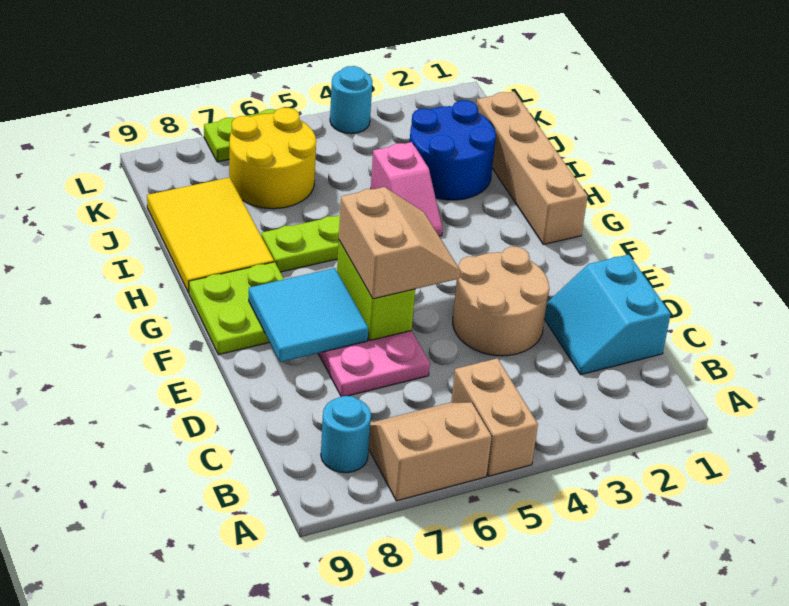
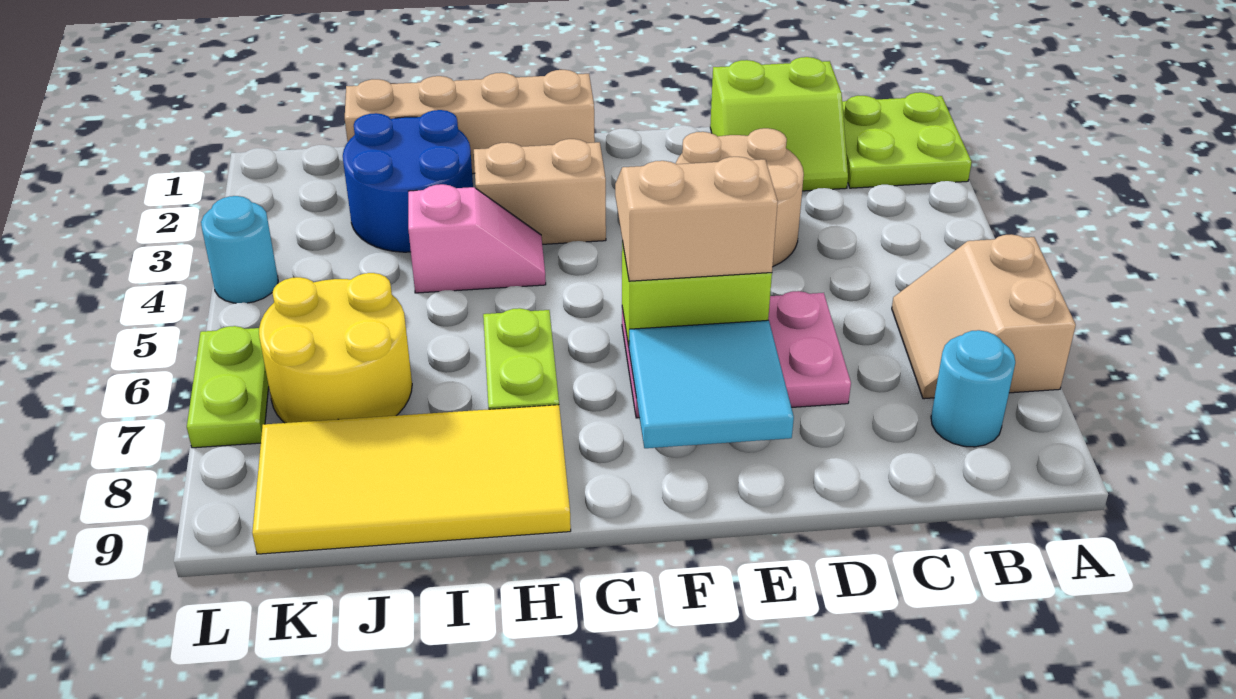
tan brick A5:B5 level 1 -> tan brick G3:H3 level 1
cyan slope C1:D2 level 1 top 1 -> lime slope C1:D2 level 1 top 1
lime plate F8:G9 level 1 -> lime plate A1:B2 level 1
yellow tile H8:J9 level 1 -> yellow tile H8:K9 level 1

